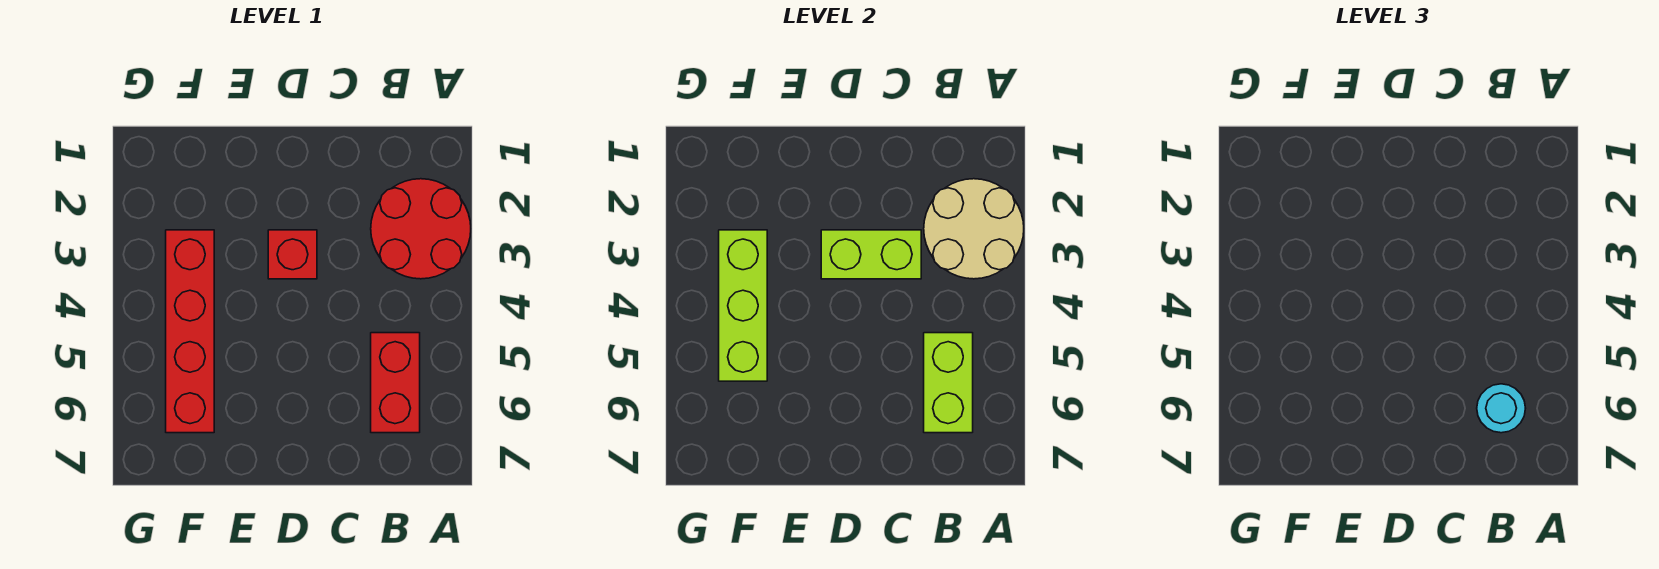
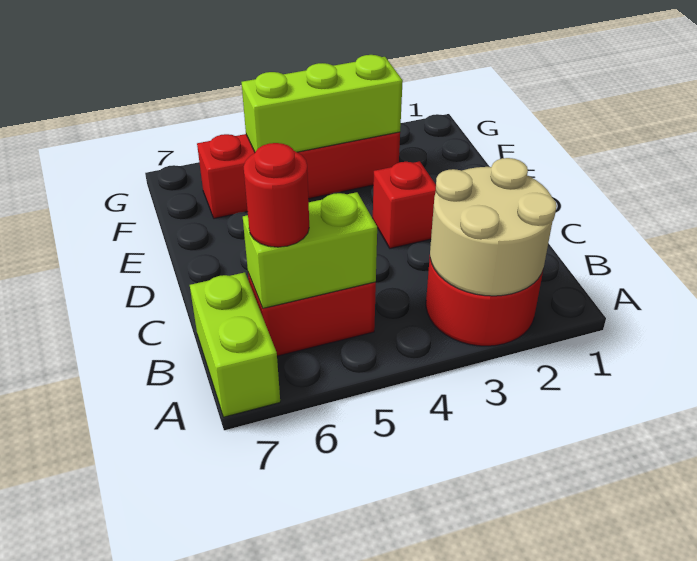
cyan round brick B6 level 3 -> red round brick B6 level 3
lime brick C3:D3 level 2 -> lime brick A7:B7 level 1

